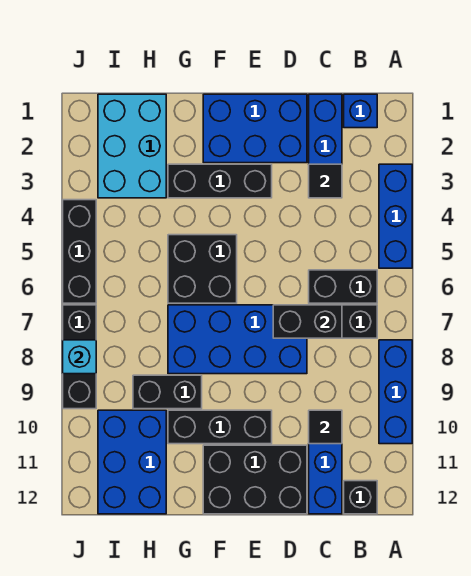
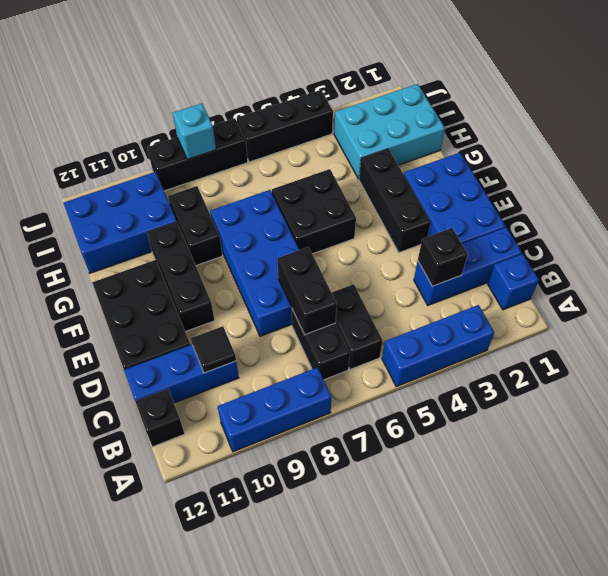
black tile C3 level 2 -> black brick C3 level 2

